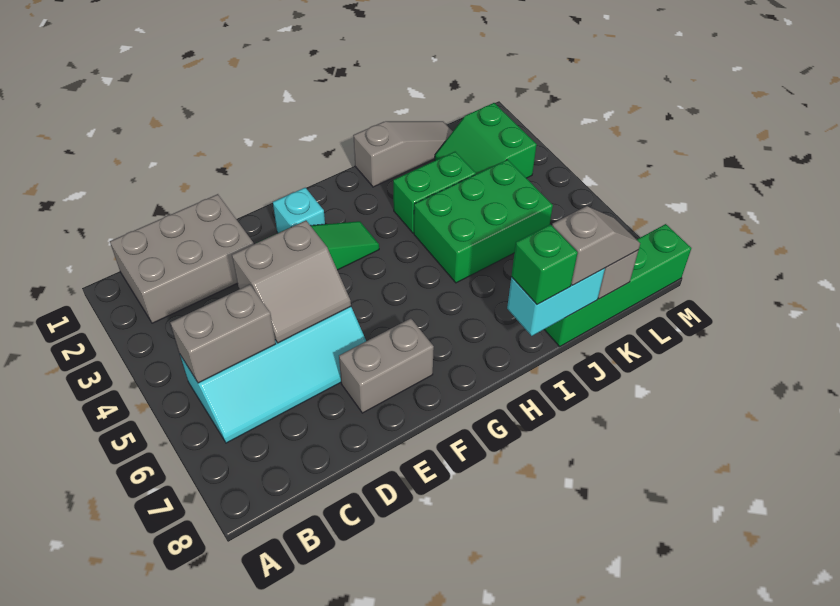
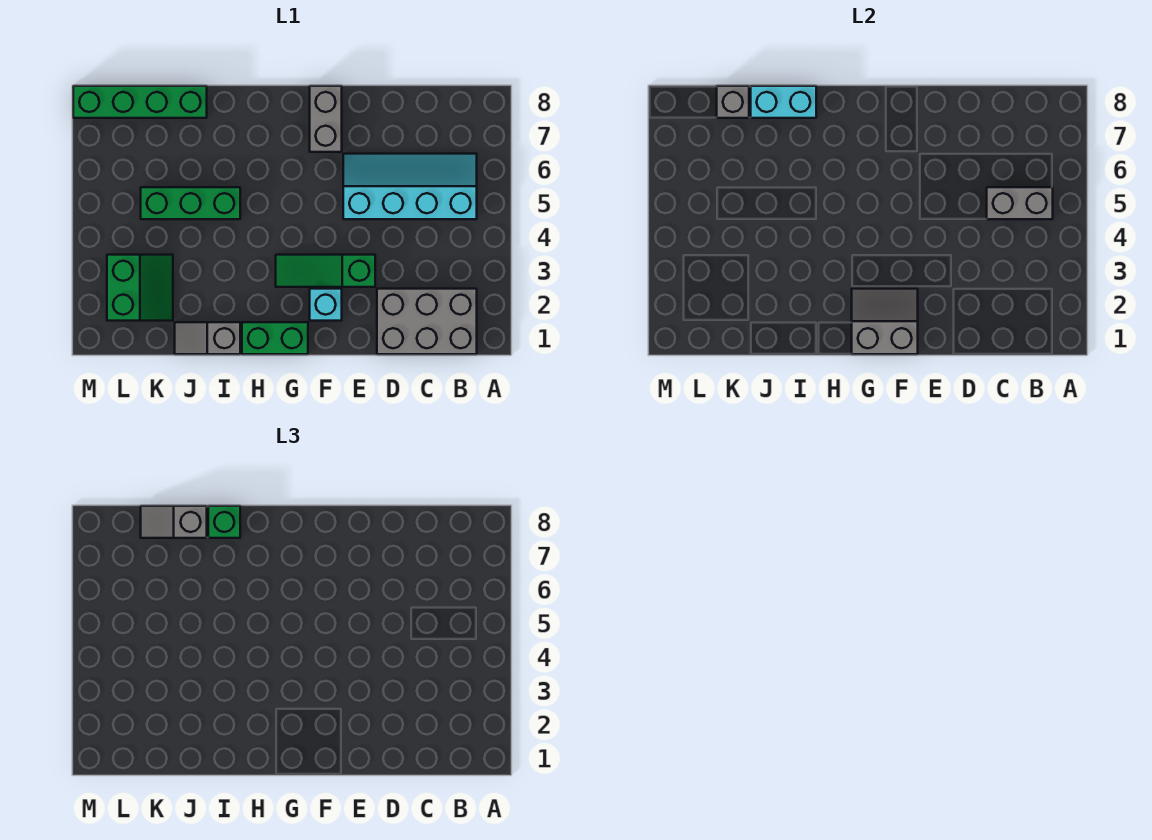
grey slope D4:E5 level 2 top 4 -> grey slope F1:G2 level 2 top 1
grey brick E7:F7 level 1 -> grey brick F7:F8 level 1
grey slope I1:K1 level 1 top I -> grey slope I1:J1 level 1 top I
green brick I3:J3 level 1 -> green brick G1:H1 level 1
green brick I4:K5 level 1 -> green brick I5:K5 level 1

